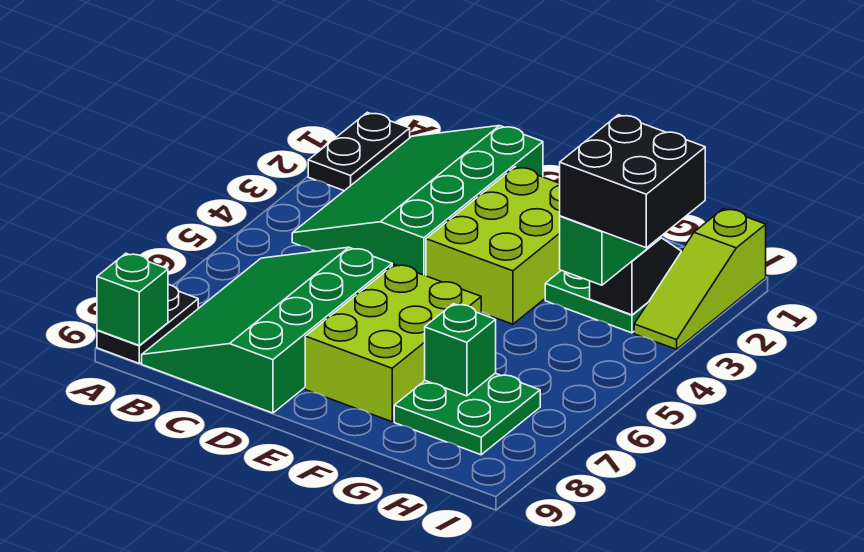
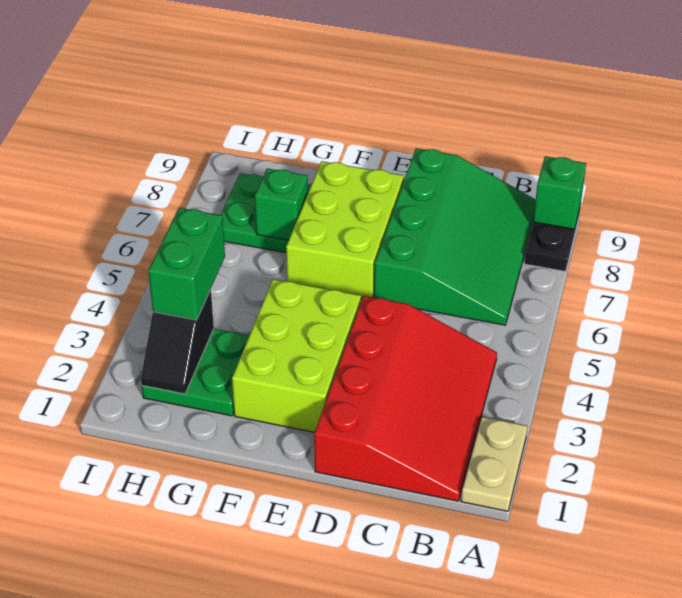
black plate A1:A2 level 1 -> tan plate A1:A2 level 1
green slope B1:D4 level 1 top D -> red slope B1:D4 level 1 top D
black brick H3:I4 level 4 -> none
lime slope I1:I3 level 1 top 1 -> none

